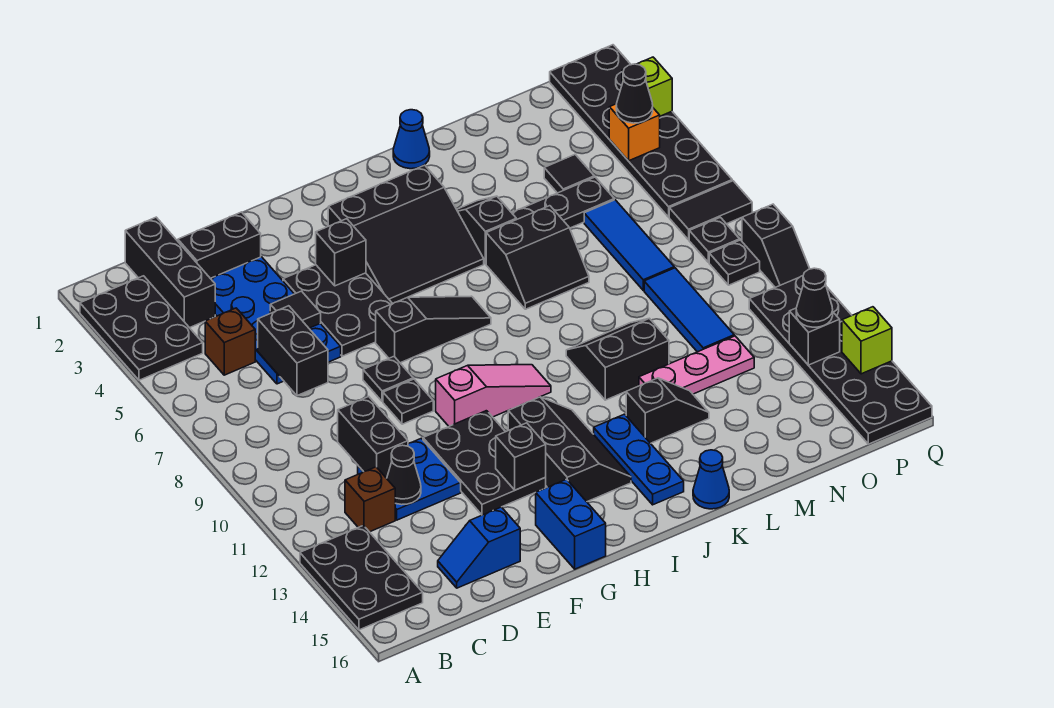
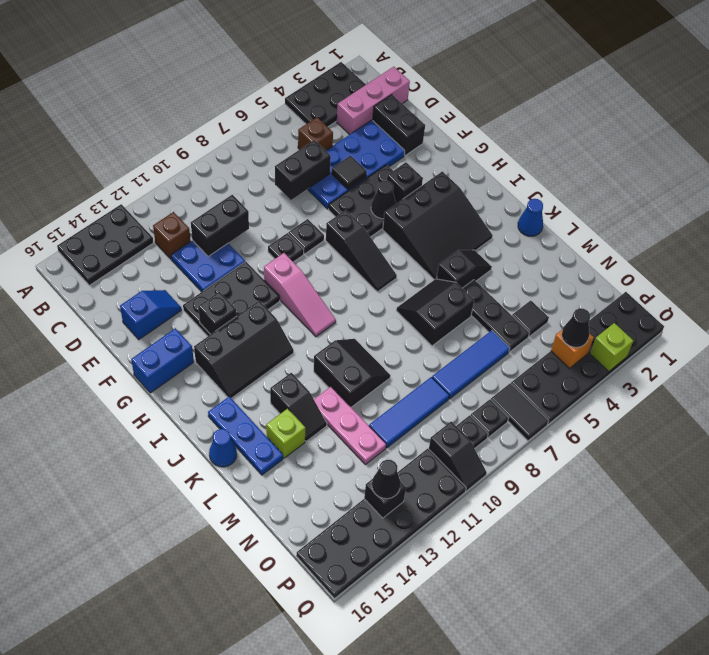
black brick C1:C3 level 1 -> pink brick C1:C3 level 1
black cone D12 level 2 -> black cone G5 level 2
blue slope D15:E15 level 1 top E -> blue slope E14:E15 level 1 top 15
black slope H3:J5 level 1 top 3 -> black slope H3:J5 level 1 top H
blue plate J13:J15 level 1 -> blue plate J15:L15 level 1
black slope K6:L7 level 1 top 6 -> black slope K6:L7 level 1 top L
black slope Q9:Q10 level 1 top 9 -> black slope P10:Q10 level 1 top P
lime brick Q14 level 2 -> lime brick L14 level 1

